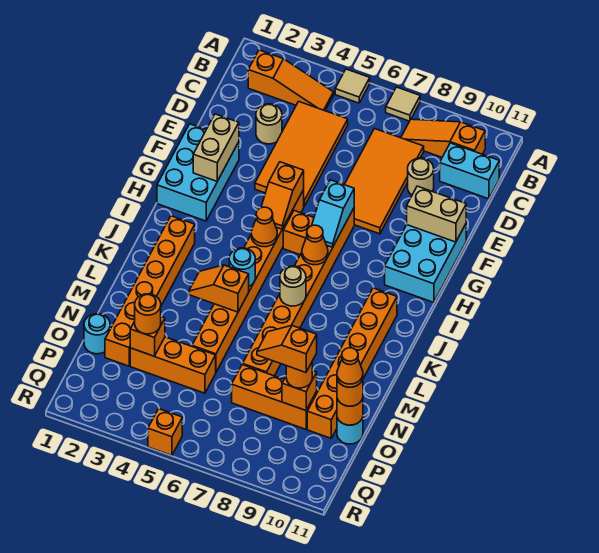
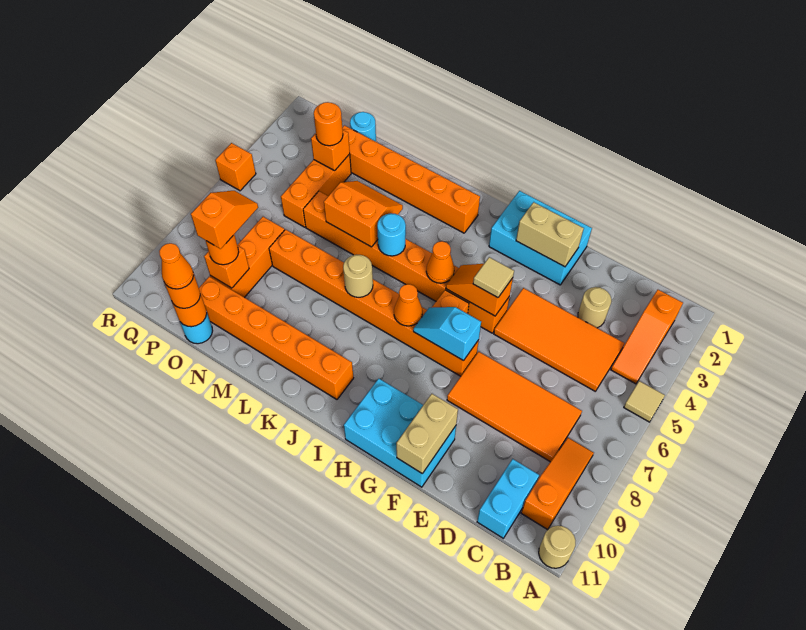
tan tile A7 level 1 -> tan tile G5 level 3
tan round brick D9 level 1 -> tan round brick A11 level 1
orange slope L4:L5 level 2 top 5 -> orange slope L4:M5 level 2 top 5

